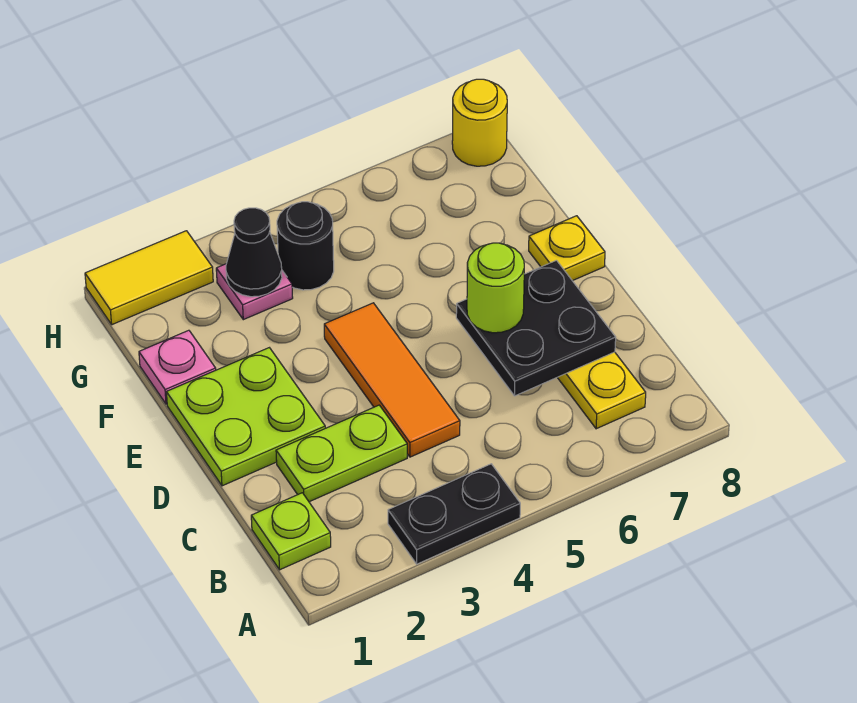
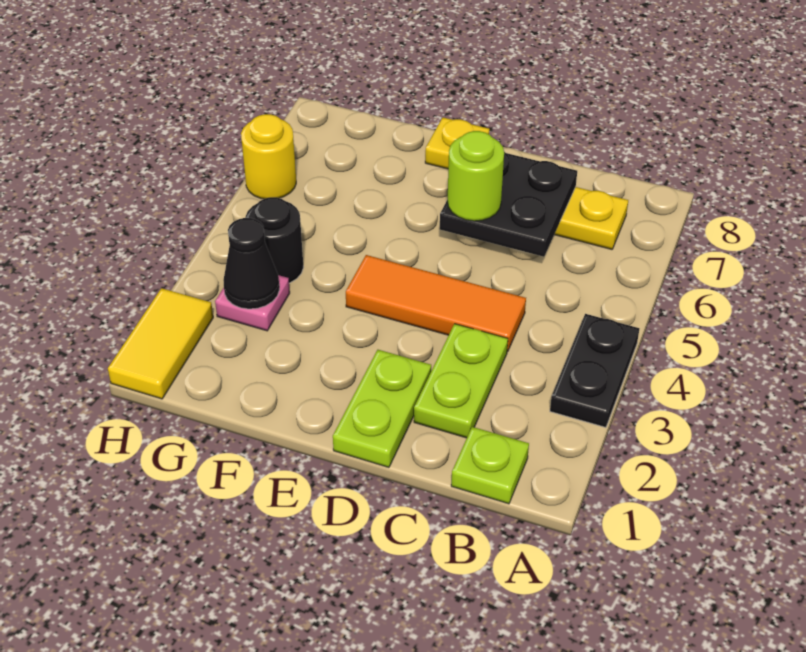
lime plate D1:E2 level 1 -> lime plate D1:D2 level 1
pink plate F1 level 1 -> none
yellow round brick H8 level 1 -> yellow round brick H6 level 1

